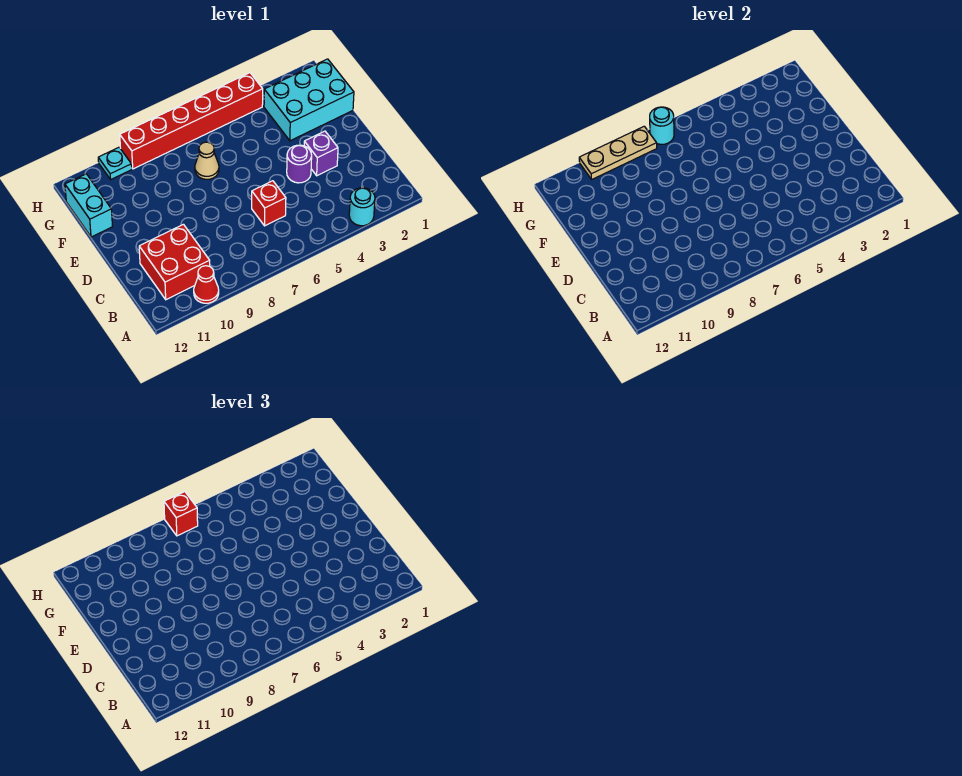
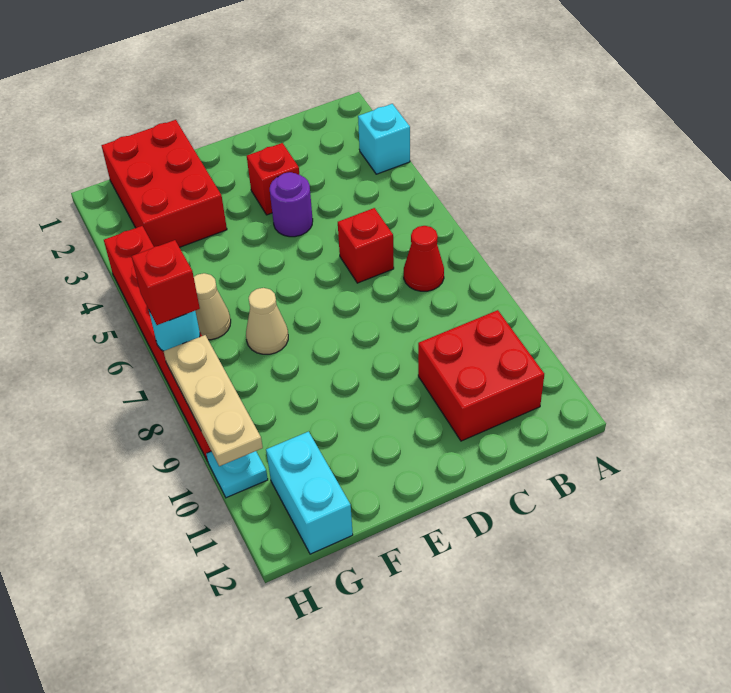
cyan round brick A3 level 1 -> cyan brick A3 level 1
red cone A10 level 1 -> red cone B7 level 1
purple brick D3 level 1 -> red brick D3 level 1
cyan brick F1:G3 level 1 -> red brick F1:G3 level 1
cyan brick F12:G12 level 1 -> cyan brick G11:G12 level 1
none -> tan cone G6 level 1

